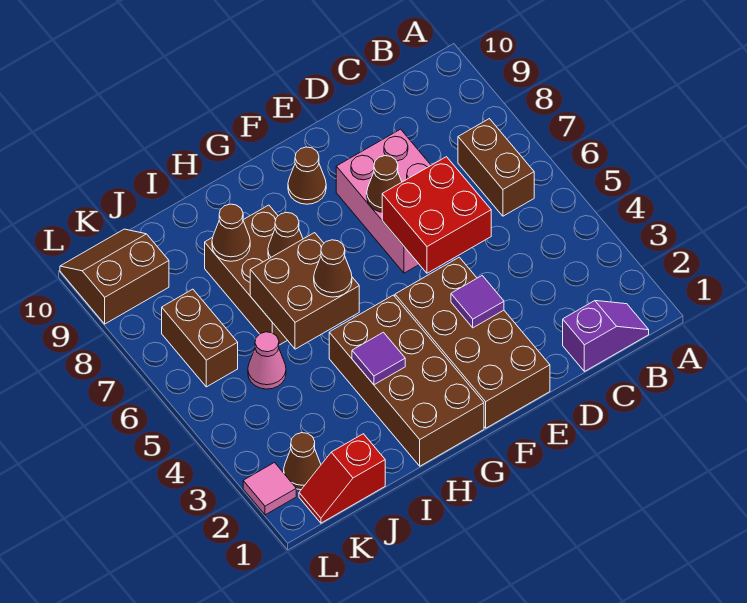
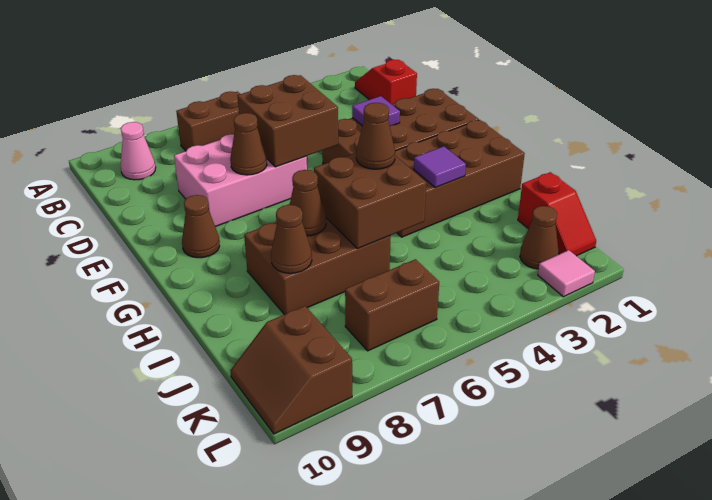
purple slope B1:C1 level 1 top C -> red slope B1:C1 level 1 top C
red brick D5:E6 level 2 -> brown brick D5:E6 level 2
pink cone J5 level 1 -> pink cone B9 level 1

